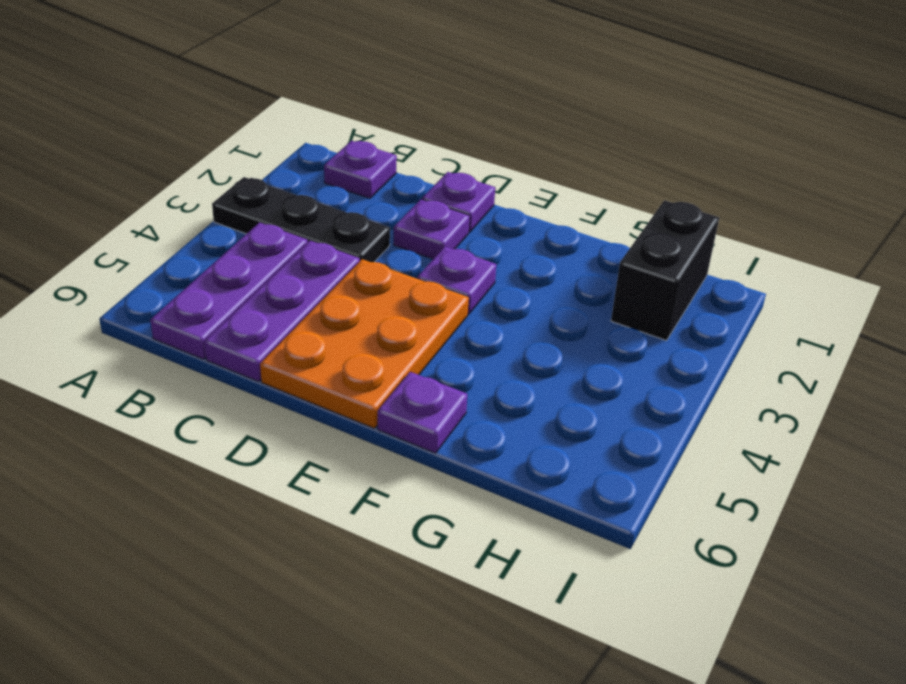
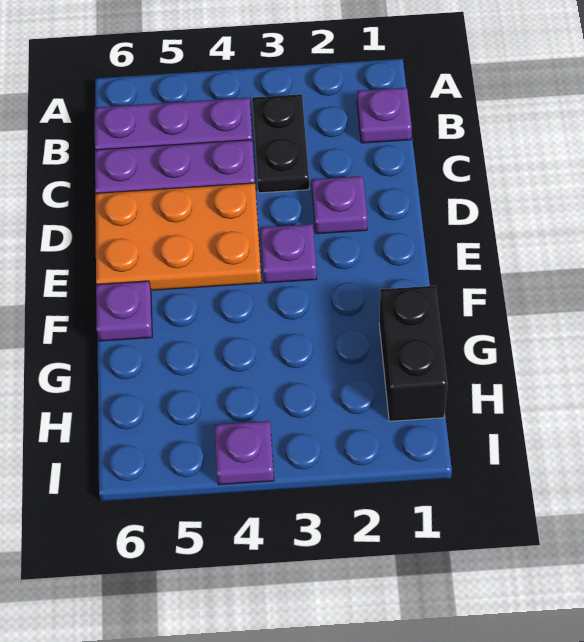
black plate A3:C3 level 1 -> black plate B3:C3 level 1
purple plate D1 level 1 -> purple plate I4 level 1
black brick H1:H2 level 1 -> black brick G1:H1 level 1

